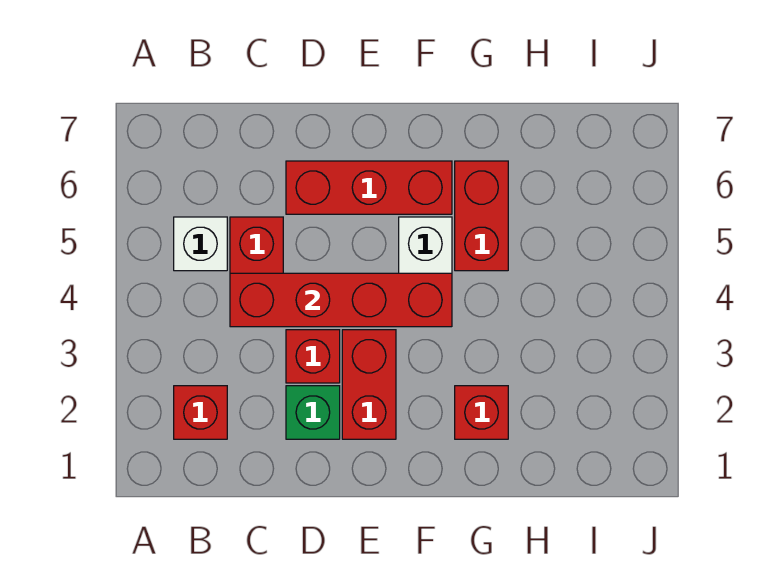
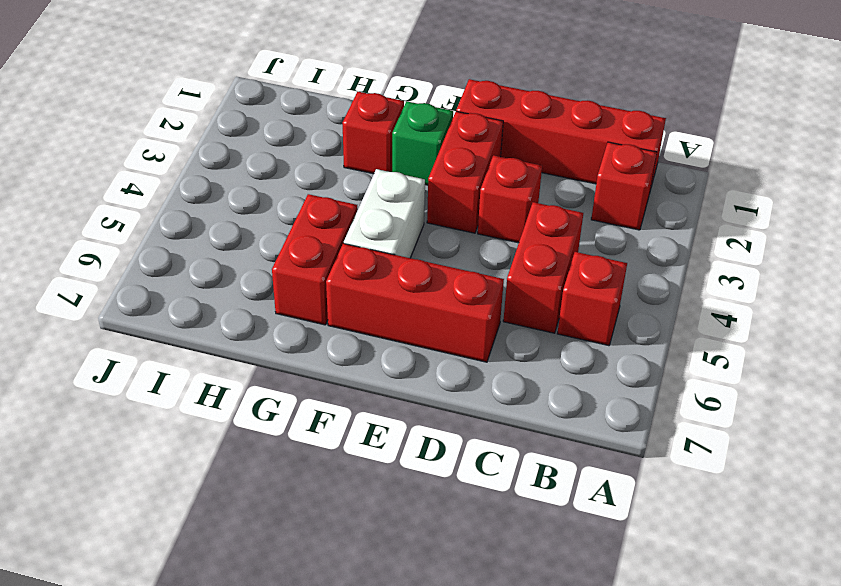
white brick B5 level 1 -> red brick B5 level 1
red brick C4:F4 level 2 -> red brick B1:E1 level 1
green brick D2 level 1 -> green brick F2 level 1

